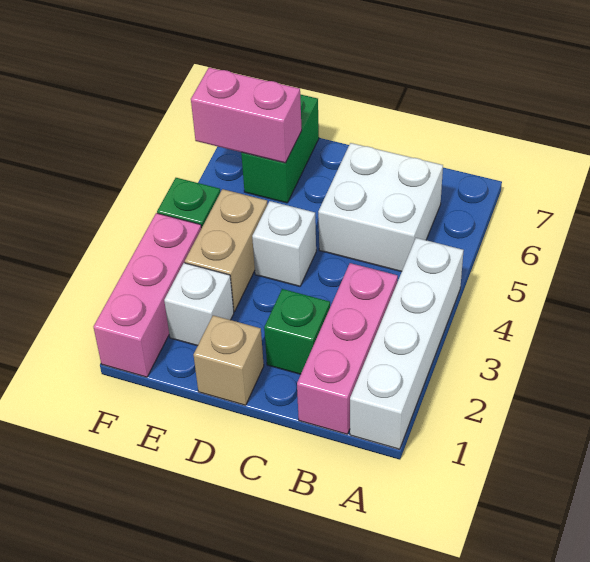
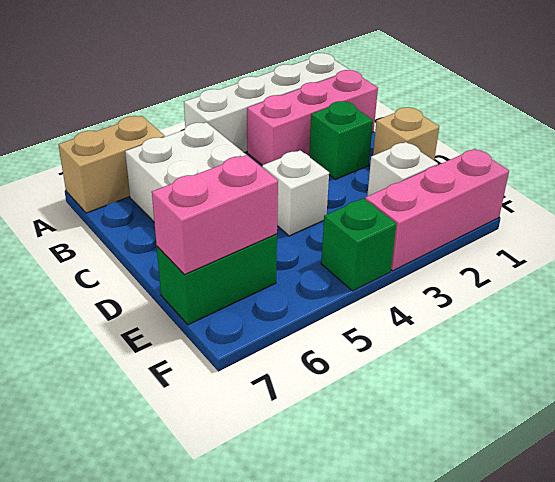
tan brick E3:E4 level 1 -> tan brick A6:A7 level 1
pink brick E6:F6 level 2 -> pink brick E6:E7 level 2

